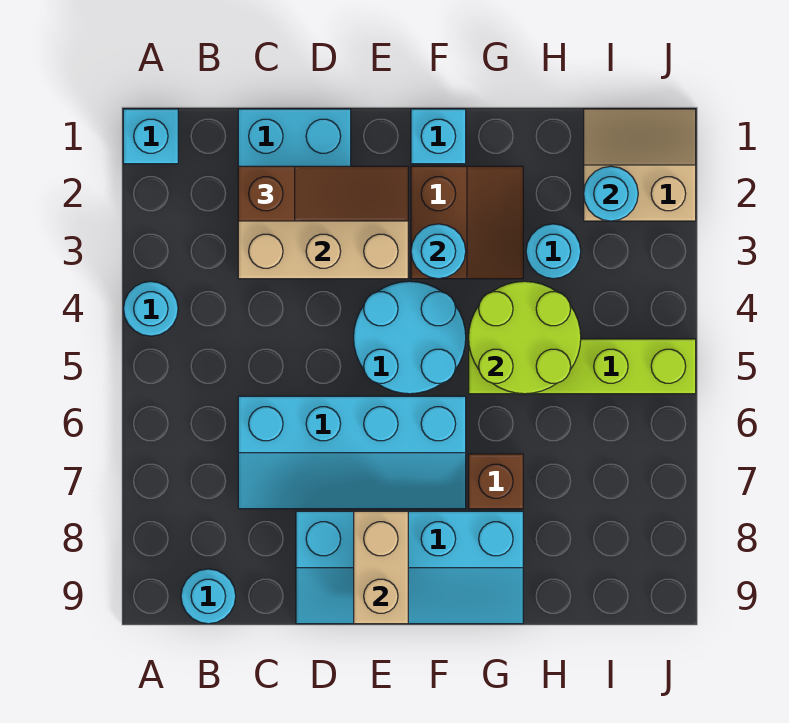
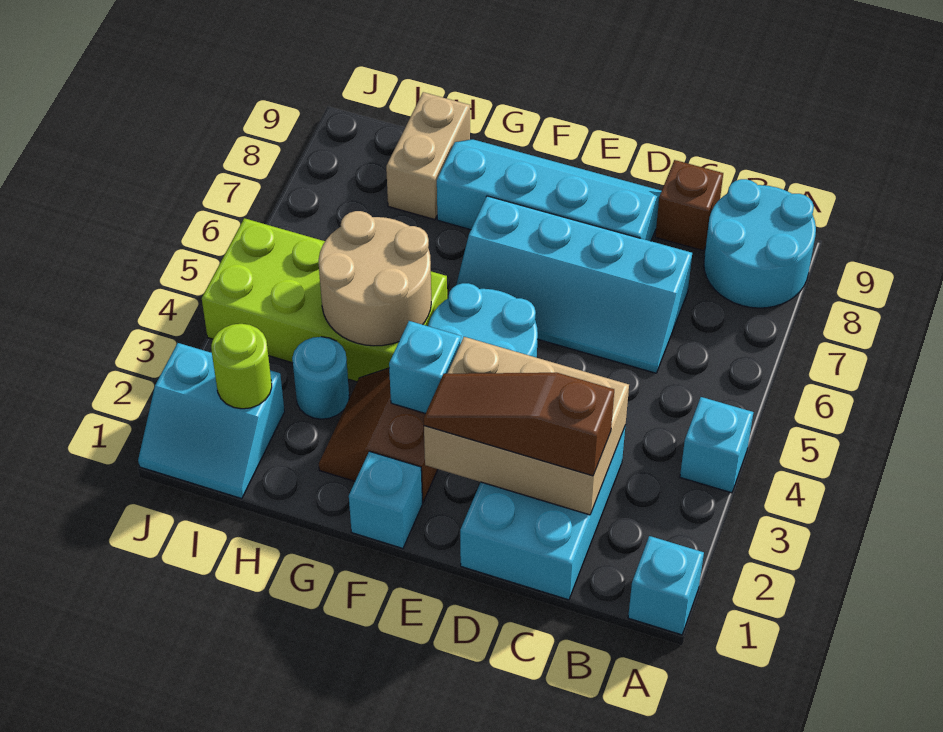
cyan round brick A4 level 1 -> cyan brick A4 level 1
cyan round brick B9 level 1 -> cyan round brick A8:B9 level 1
cyan slope C6:F7 level 1 top 6 -> cyan slope C6:F7 level 1 top 7
tan brick E8:E9 level 2 -> tan brick H8:H9 level 1
cyan round brick F3 level 2 -> cyan brick F3 level 2
lime round brick G4:H5 level 2 -> tan round brick G4:H5 level 2
lime brick G5:J5 level 1 -> lime brick G4:J5 level 1
brown brick G7 level 1 -> brown brick C9 level 1
tan slope I1:J2 level 1 top 2 -> cyan slope I1:J2 level 1 top 2
cyan round brick I2 level 2 -> lime round brick I2 level 2

